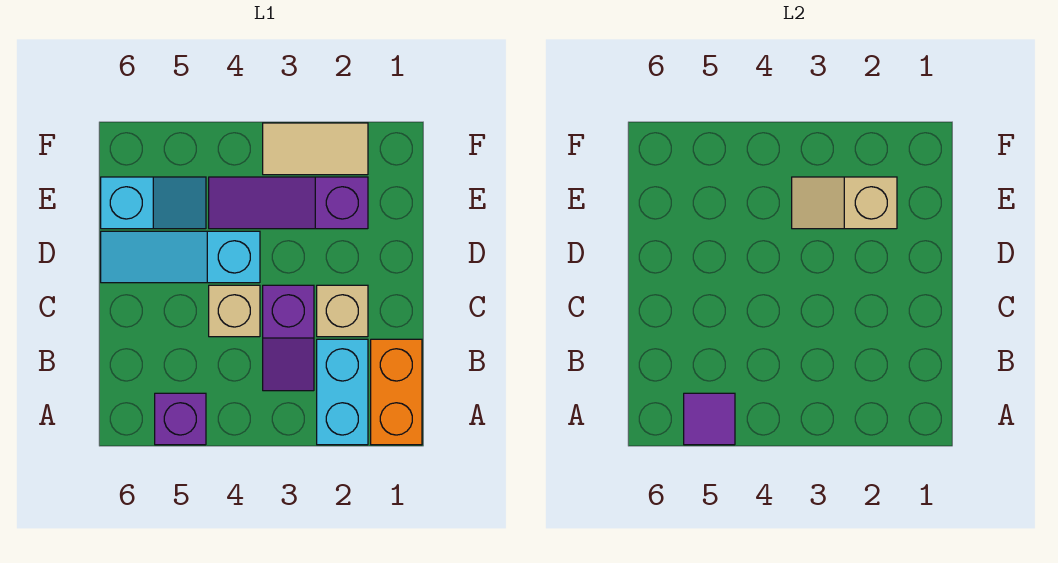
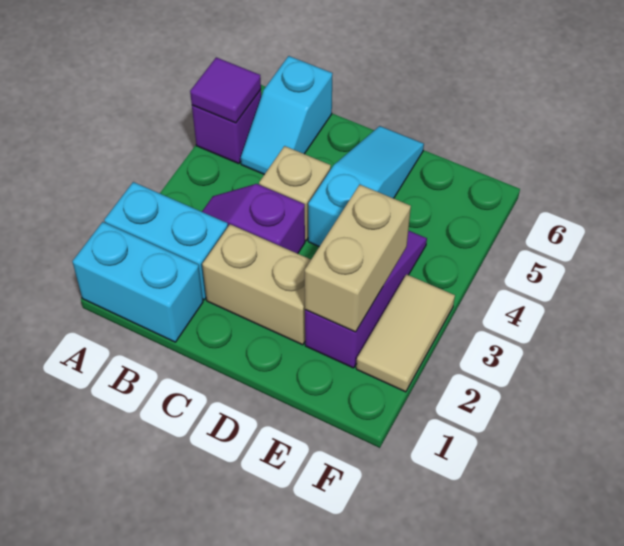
orange brick A1:B1 level 1 -> cyan brick A1:B1 level 1
tan brick C2 level 1 -> tan brick C2:D2 level 1
tan slope E2:E3 level 2 top 2 -> tan brick E2:E3 level 2
cyan slope E5:E6 level 1 top 6 -> cyan slope B5:B6 level 1 top 6

